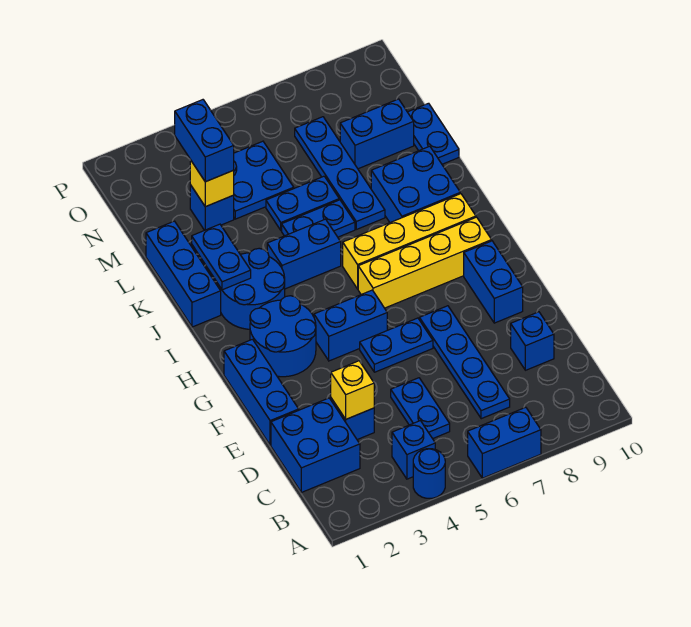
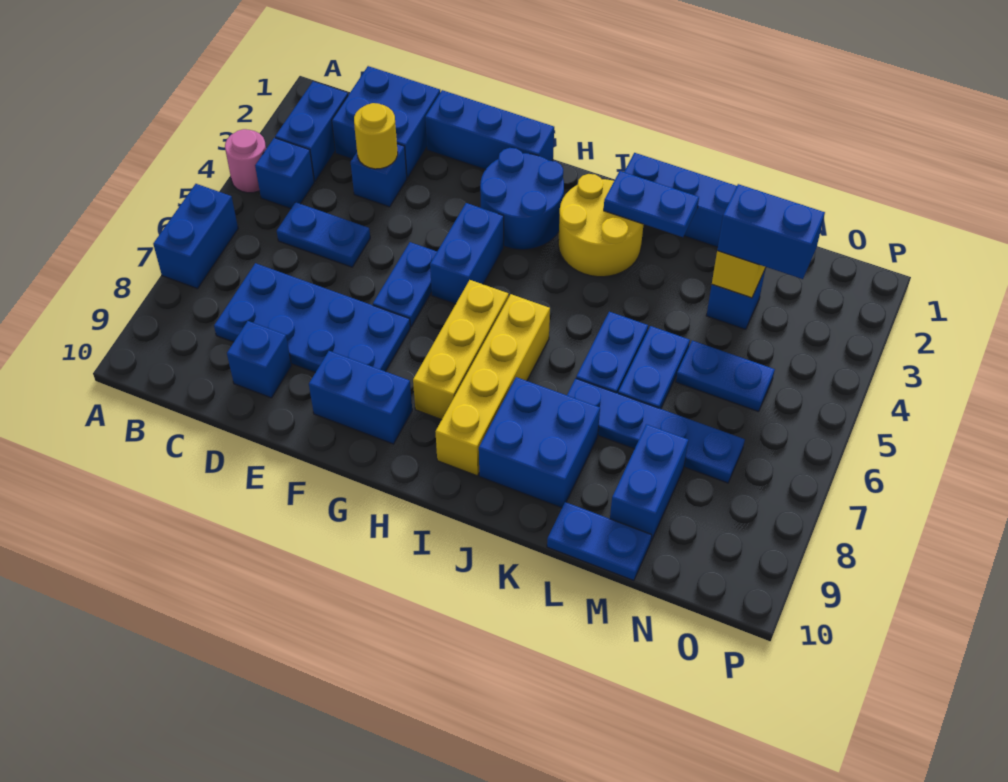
blue round brick A4 level 1 -> pink round brick A4 level 1
blue plate C7:F7 level 1 -> blue plate C7:F8 level 1
yellow brick D3 level 2 -> yellow round brick D3 level 2
yellow brick H6:H9 level 1 -> yellow brick H6:H8 level 1
blue round brick I2:J3 level 1 -> yellow round brick I2:J3 level 1
blue brick J4:J5 level 1 -> blue brick B2:B3 level 1
blue plate M4:N5 level 1 -> blue plate M5:N5 level 1

